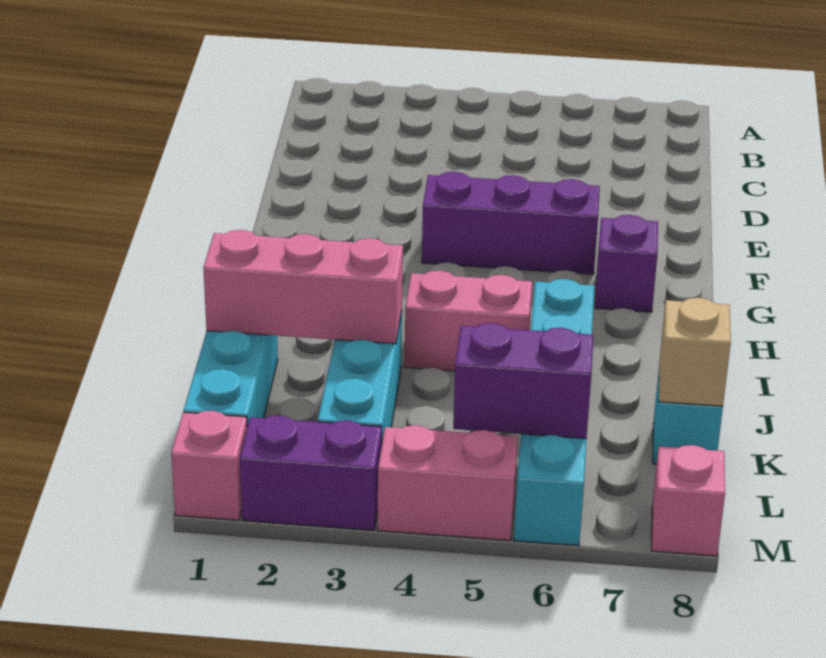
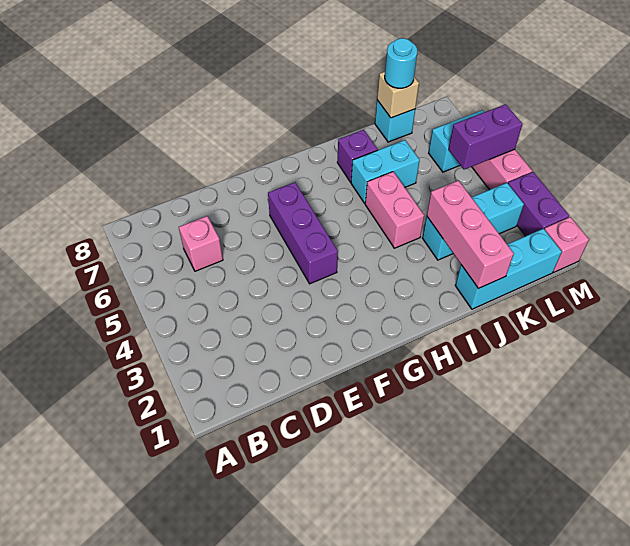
purple brick G7 level 1 -> purple brick I7 level 1
none -> cyan round brick K8 level 3
purple brick L5:L6 level 2 -> purple brick L5:M5 level 2
pink brick M8 level 1 -> pink brick C6 level 1

